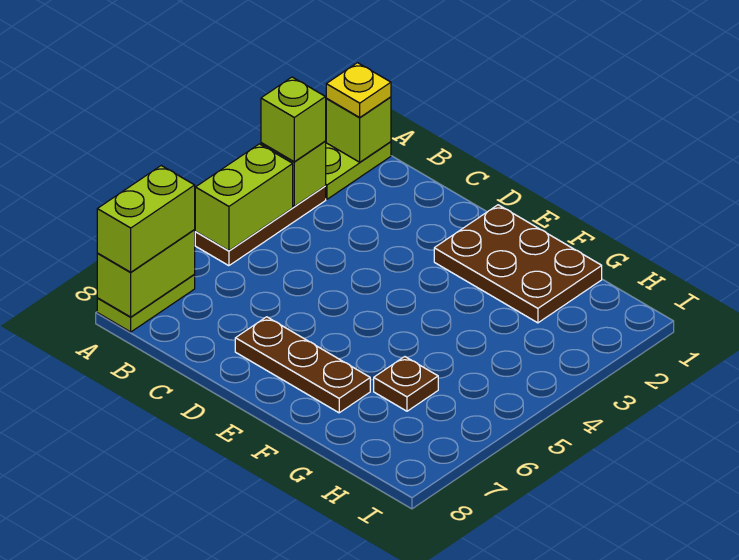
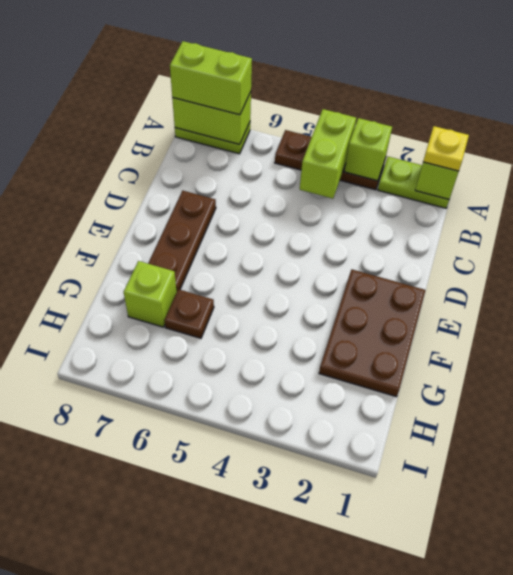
lime brick A3 level 3 -> lime brick G7 level 1
lime brick A4:A5 level 2 -> lime brick A4:B4 level 2

